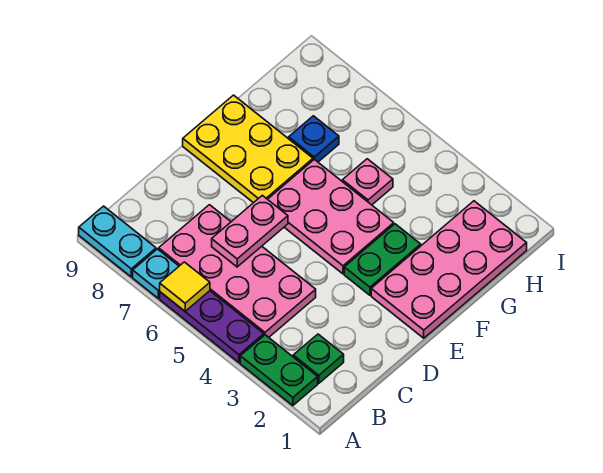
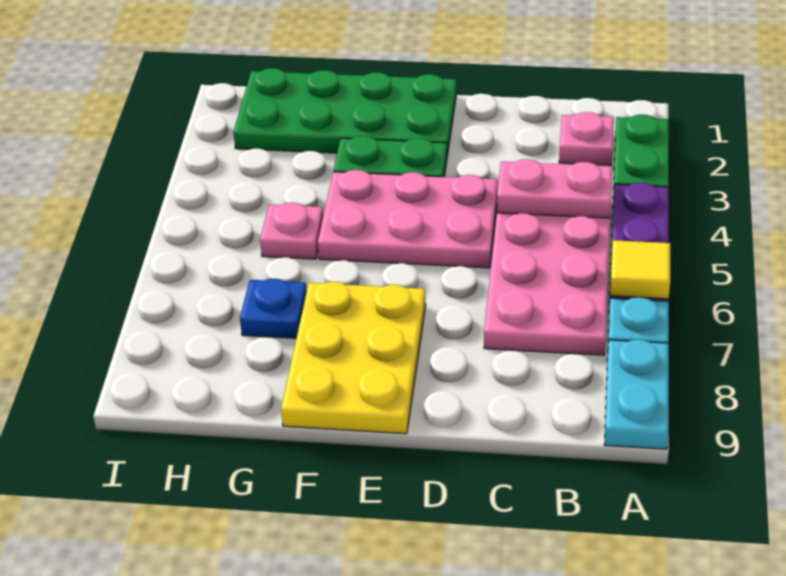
green plate B2 level 1 -> pink plate B2 level 1
pink plate C6:D6 level 2 -> pink plate B4:C4 level 2
pink plate E1:H2 level 1 -> green plate E1:H2 level 1
pink plate E4:F6 level 1 -> pink plate D4:F5 level 1

